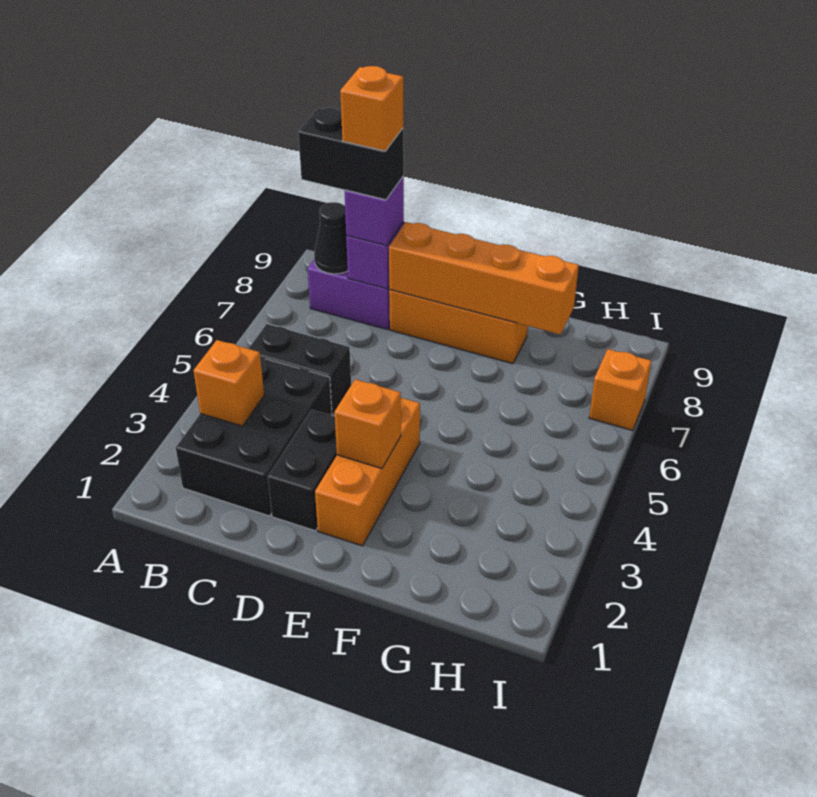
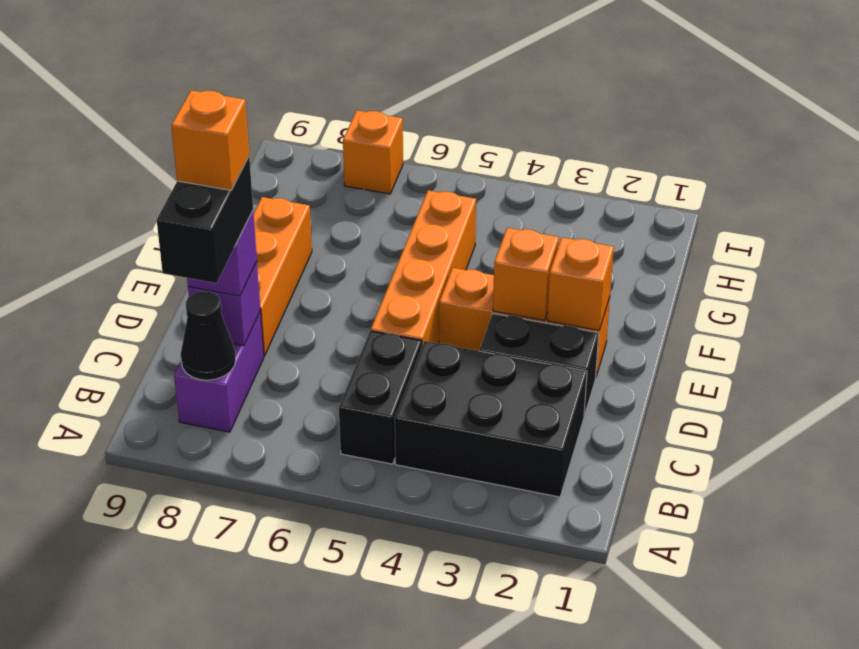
orange brick B3 level 2 -> orange brick E2 level 2
orange brick D8:G8 level 2 -> orange brick D5:G5 level 1

